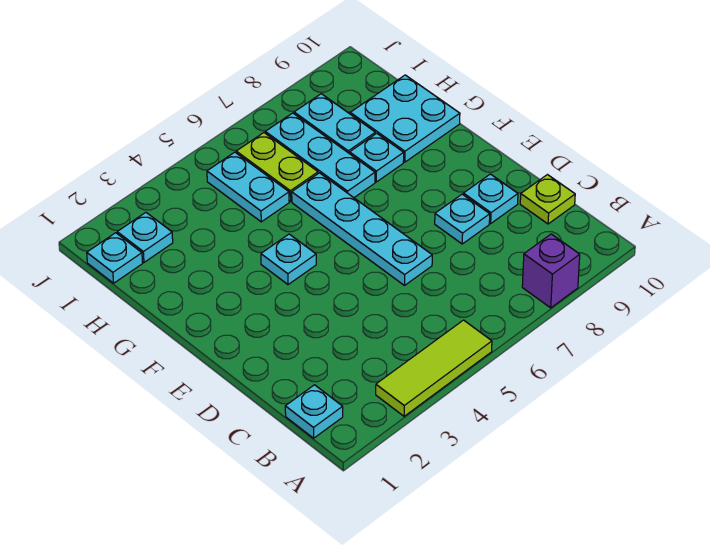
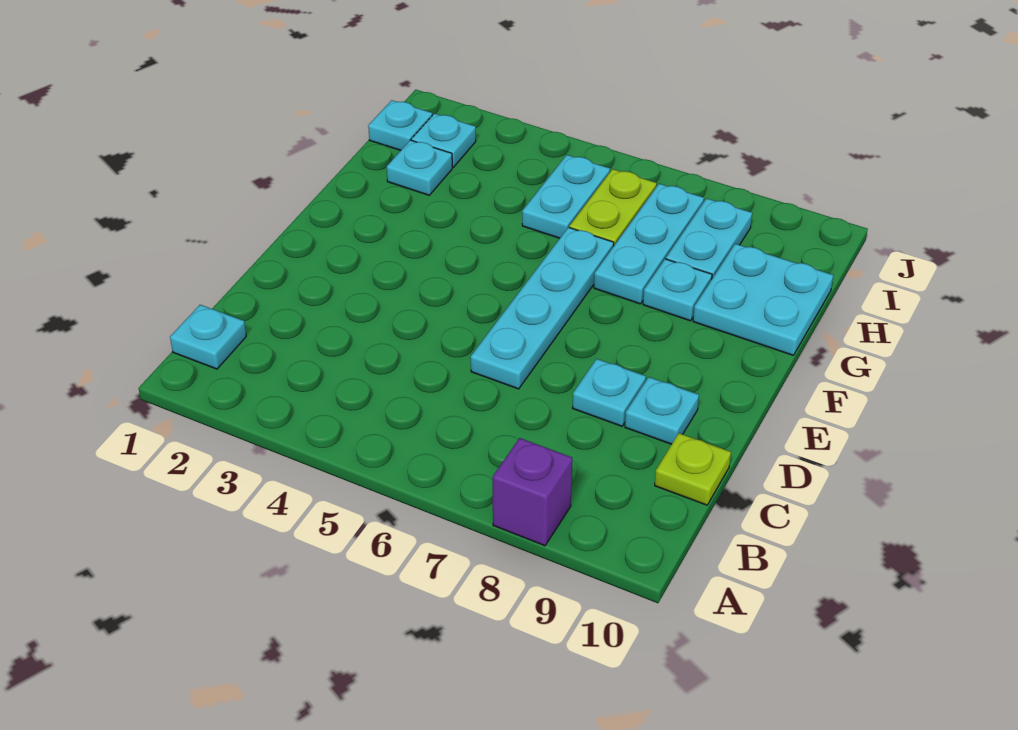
lime tile A3:A5 level 1 -> none
cyan plate F4 level 1 -> cyan plate H2 level 1

